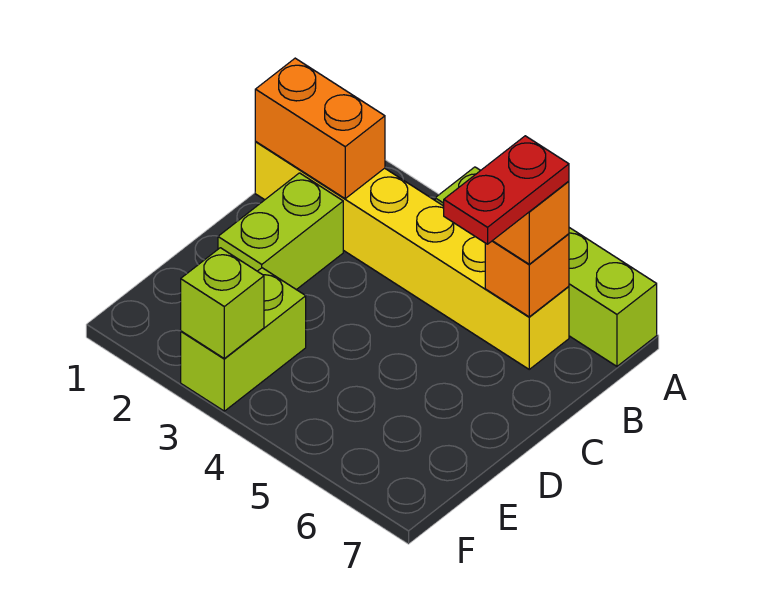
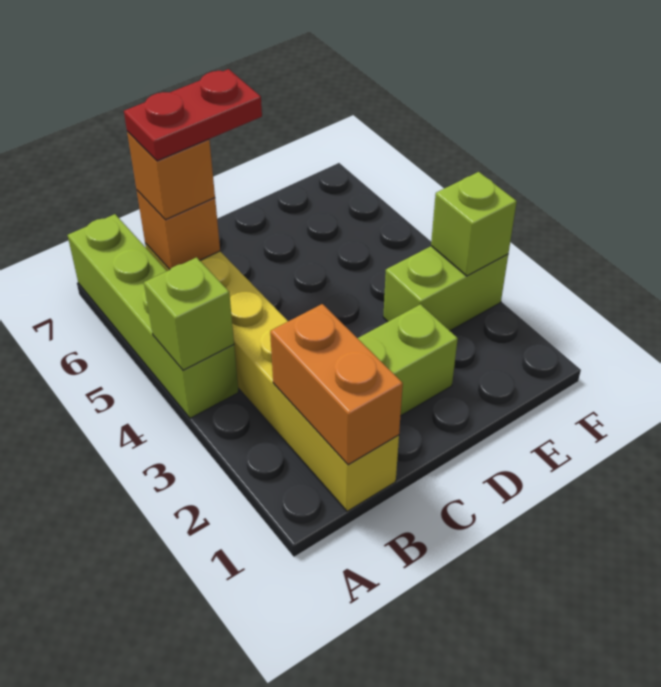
none -> lime brick A4 level 2

